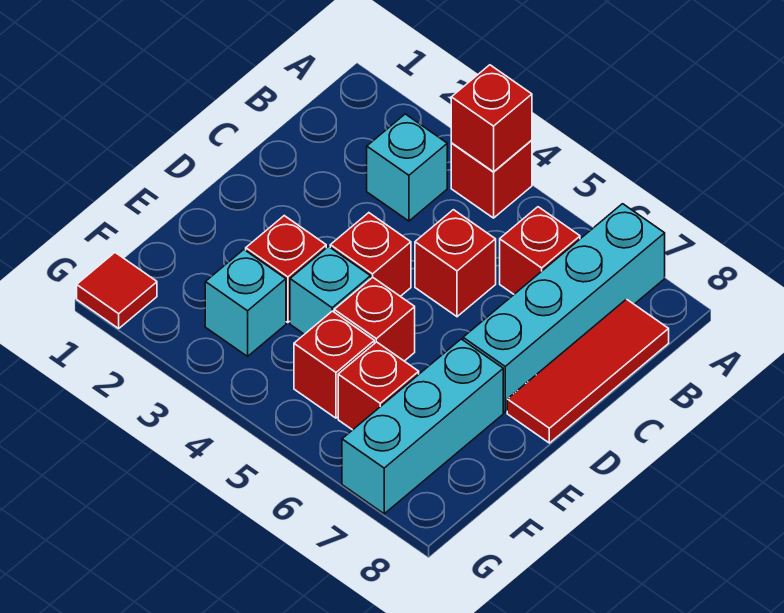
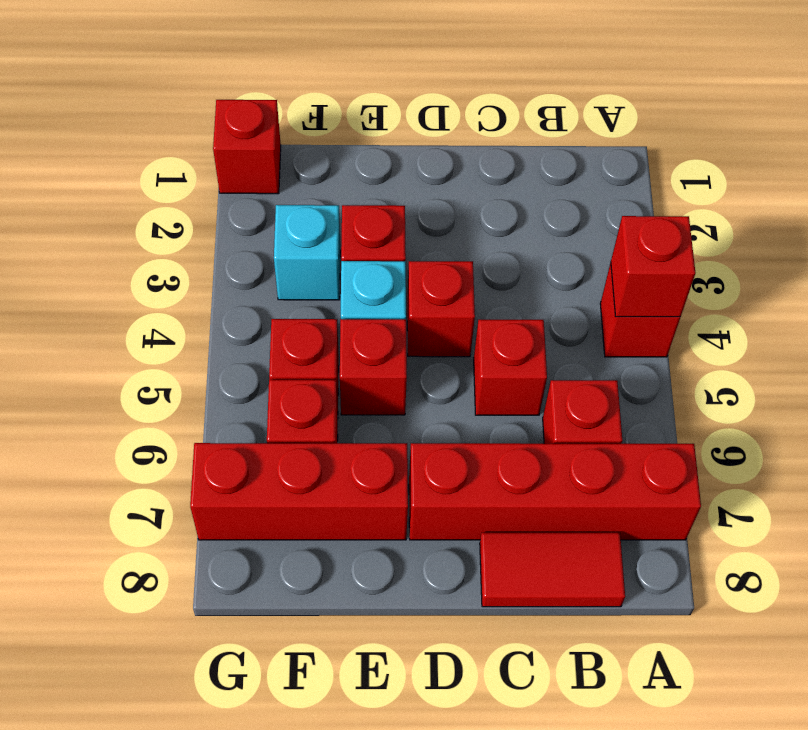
cyan brick A7:D7 level 1 -> red brick A7:D7 level 1
cyan brick B3 level 1 -> none
red tile B8:D8 level 1 -> red tile B8:C8 level 1
cyan brick E7:G7 level 1 -> red brick E7:G7 level 1
red tile G1 level 1 -> red brick G1 level 1

